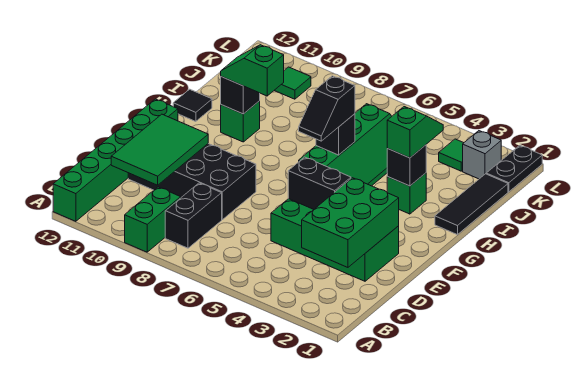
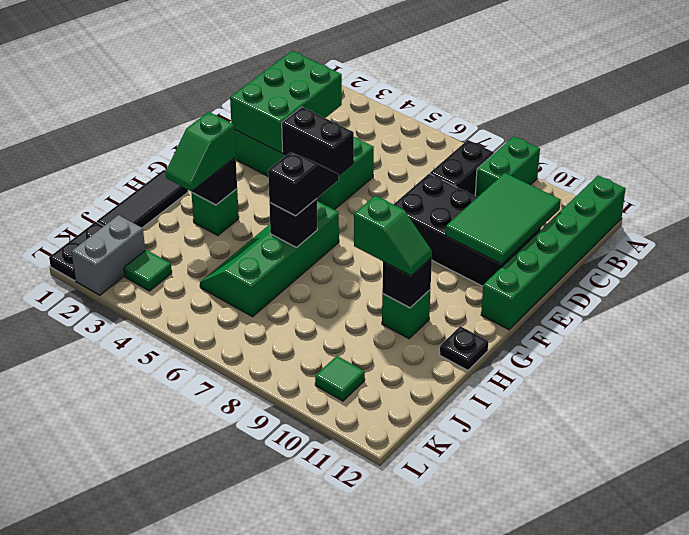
black tile H12 level 1 -> black plate H12 level 1
grey brick K2 level 1 -> grey brick K2:L2 level 1

